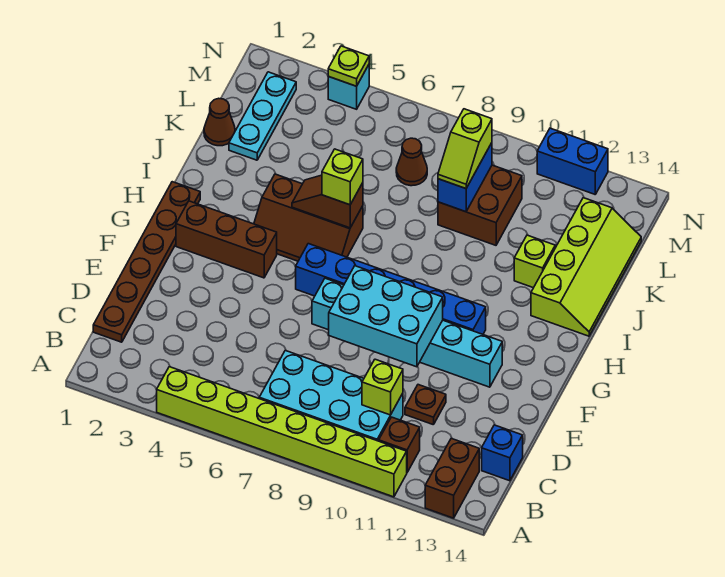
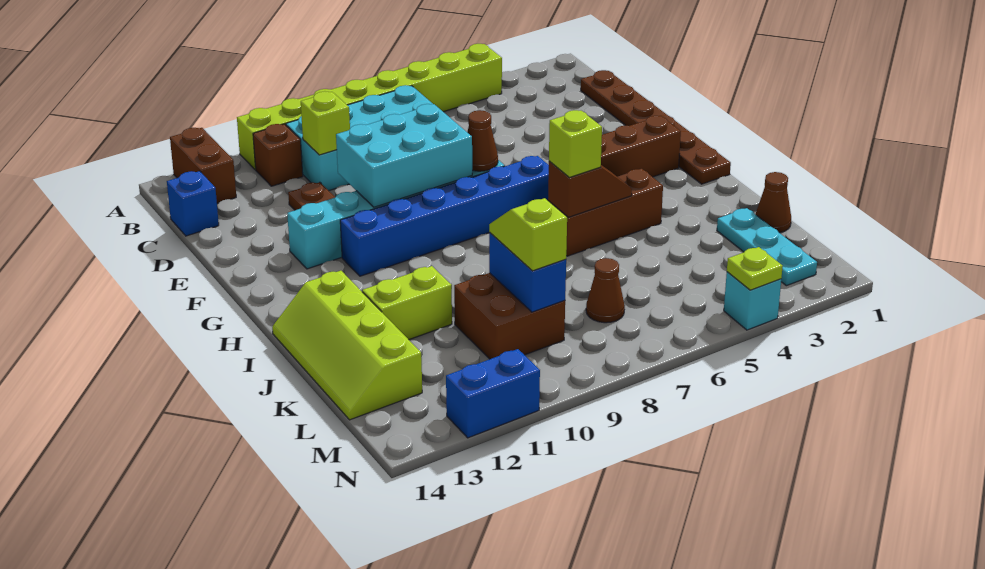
none -> brown cone F7 level 2
lime brick J12 level 1 -> lime brick J11:J12 level 1

